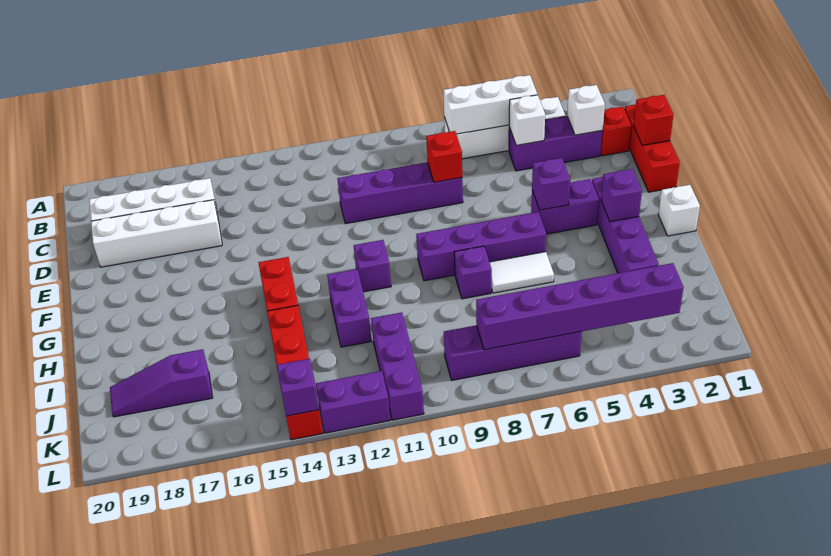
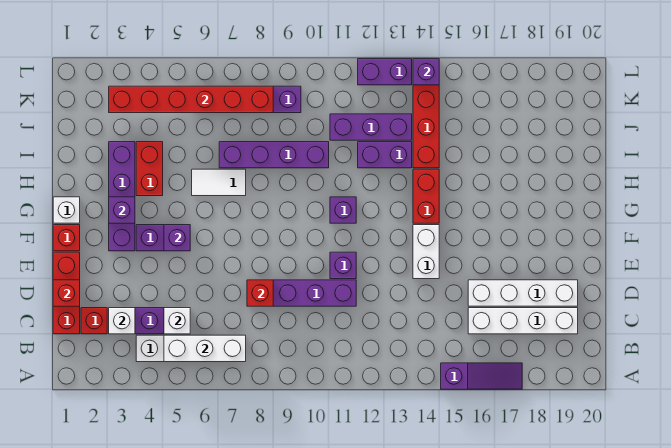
none -> white brick E14:F14 level 1
none -> red brick F1 level 1
purple brick G6:G9 level 1 -> purple brick I7:I10 level 1
none -> red brick H4:I4 level 1
purple brick H8 level 1 -> purple brick E11 level 1
purple brick H12:I12 level 1 -> purple brick I12:I13 level 1
purple brick J11:L11 level 1 -> purple brick J11:J13 level 1
purple slope J17:J19 level 1 top 17 -> purple slope A15:A17 level 1 top 15
purple brick K3:K8 level 2 -> red brick K3:K8 level 2

